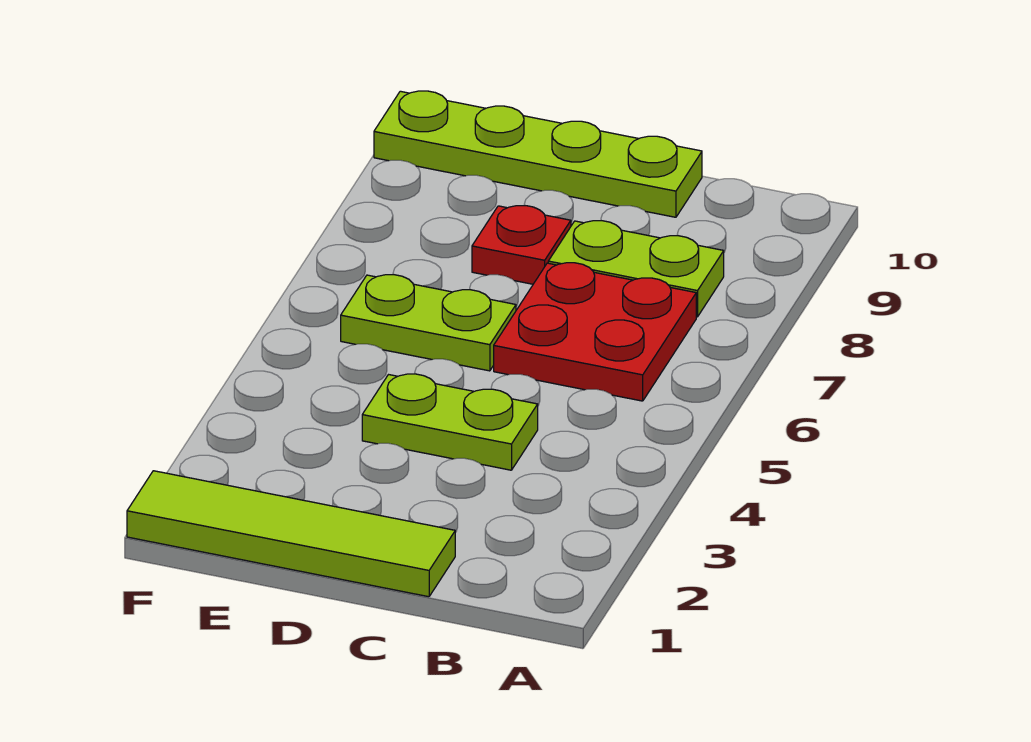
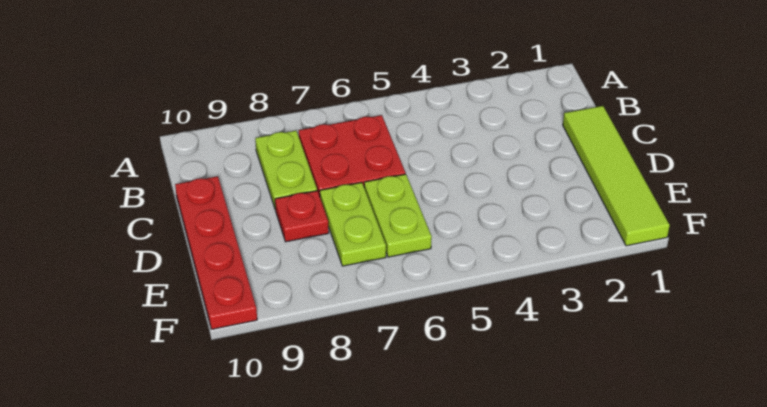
lime plate C4:D4 level 1 -> lime plate D7:E7 level 1
lime plate C10:F10 level 1 -> red plate C10:F10 level 1

